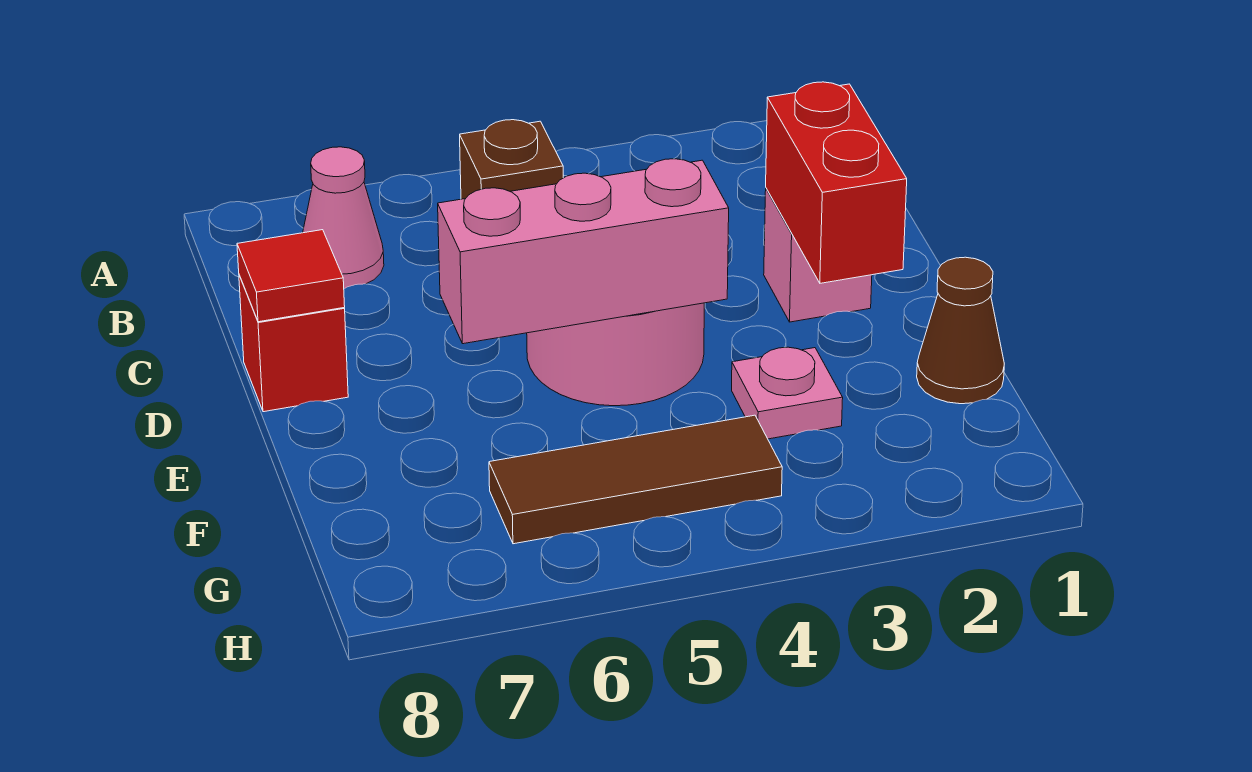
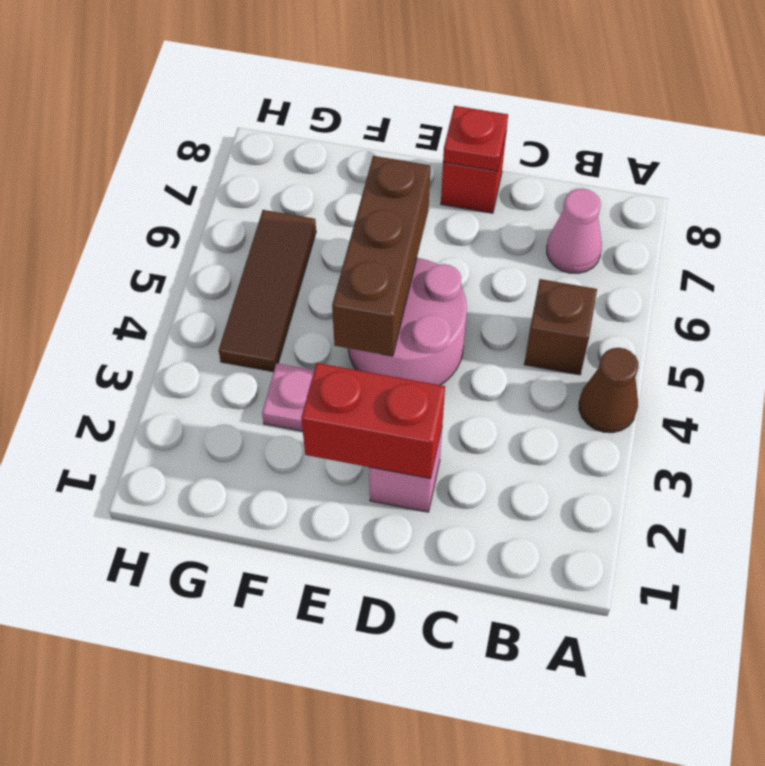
red tile D8 level 2 -> red plate D8 level 2
pink brick E4:E6 level 2 -> brown brick E4:E6 level 2
brown cone F1 level 1 -> brown cone A4 level 1

